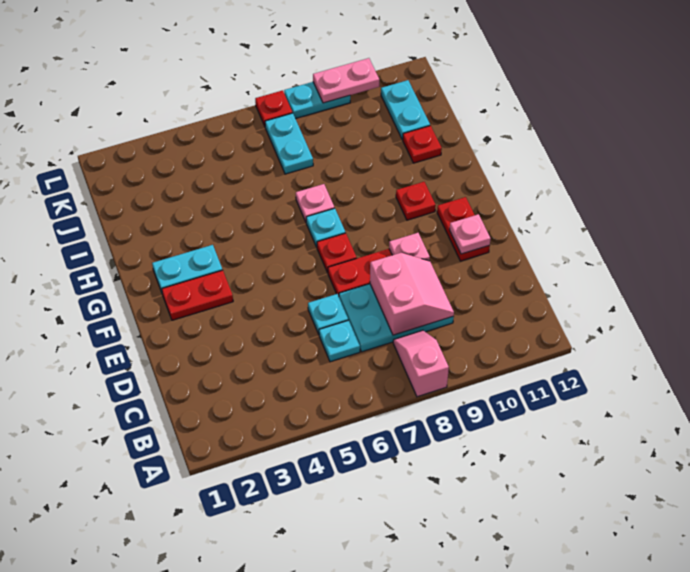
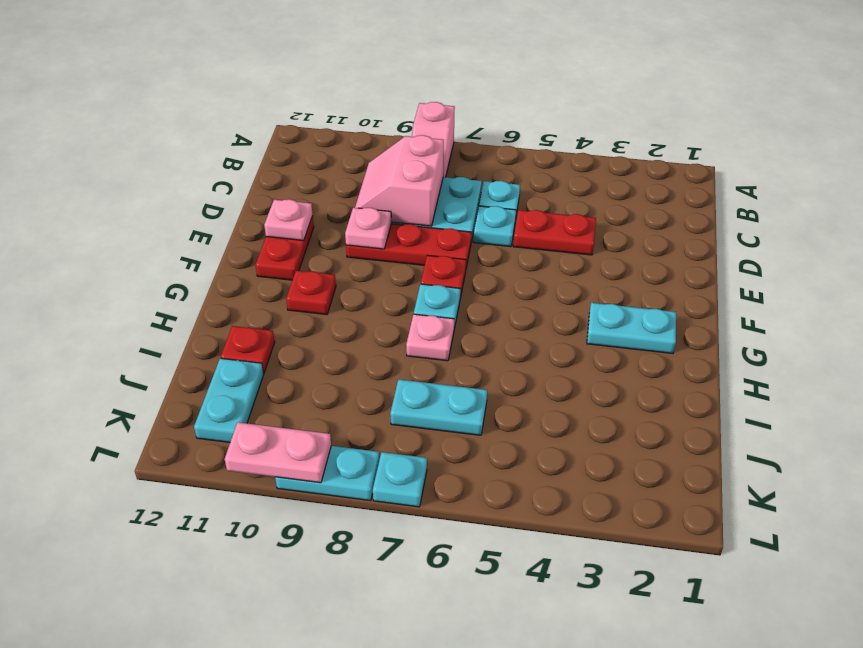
red plate F2:F3 level 1 -> red plate D4:D5 level 1
cyan plate J7:K7 level 1 -> cyan plate J6:J7 level 1
red plate L7 level 1 -> cyan plate L7 level 1

